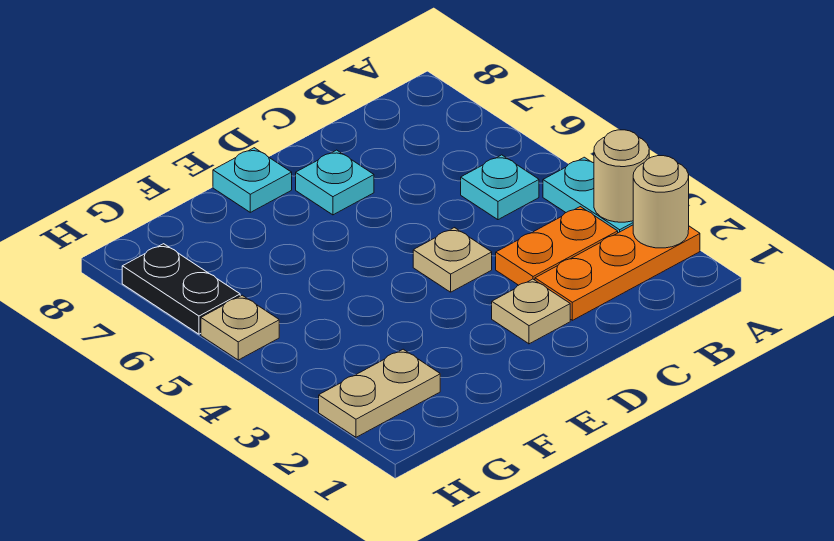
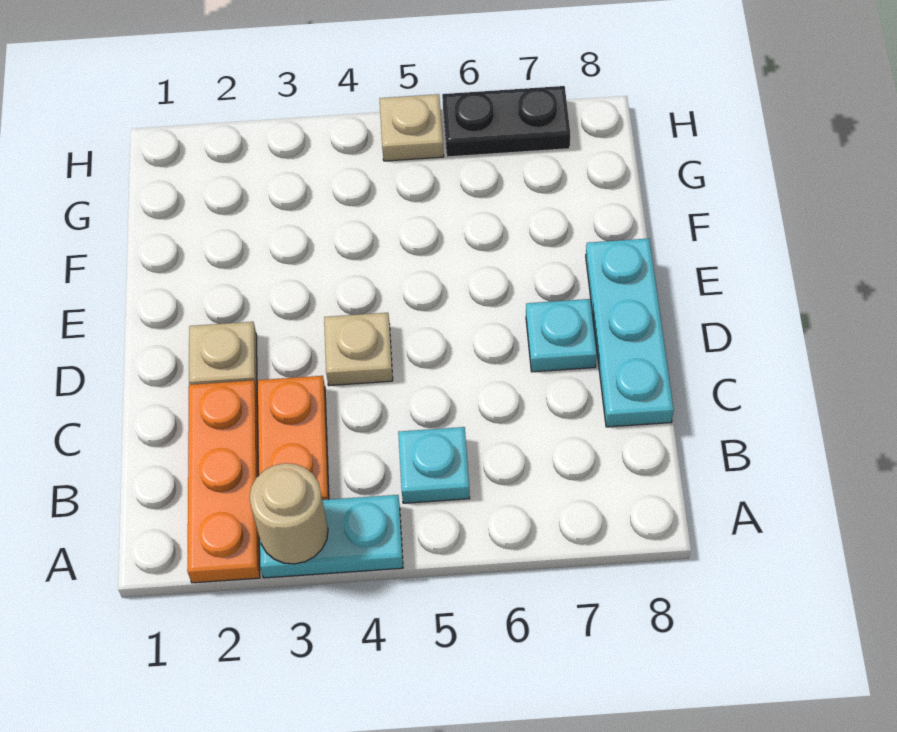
tan round brick A2 level 2 -> none
cyan plate E8 level 1 -> cyan plate C8:E8 level 1
tan plate G2:H2 level 1 -> none

